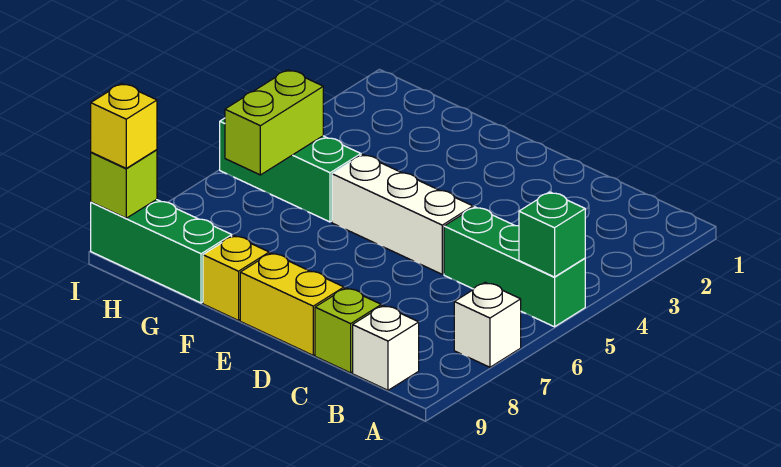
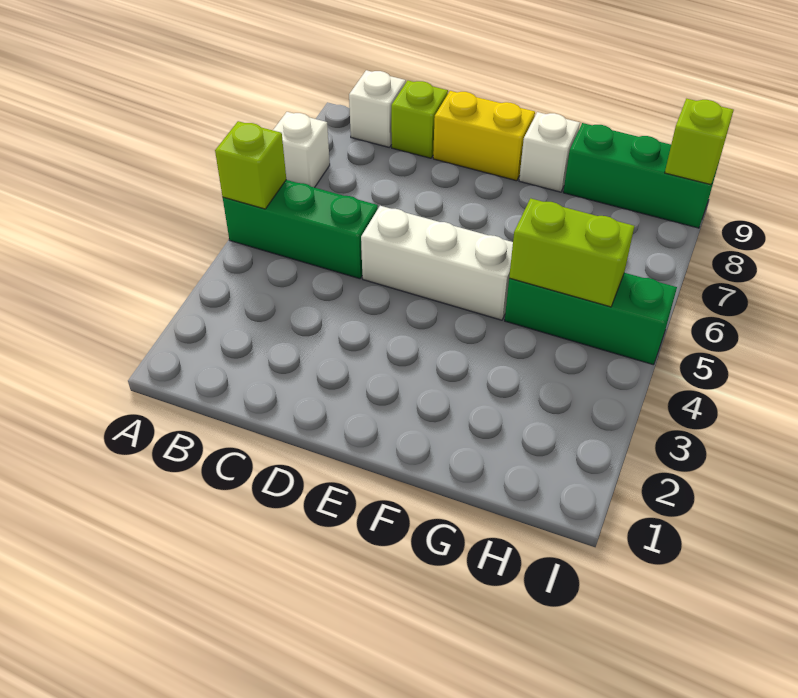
green brick A5 level 2 -> lime brick A5 level 2
yellow brick F9 level 1 -> white brick F9 level 1
lime brick H5:H6 level 2 -> lime brick G5:H5 level 2
yellow brick I9 level 3 -> none

